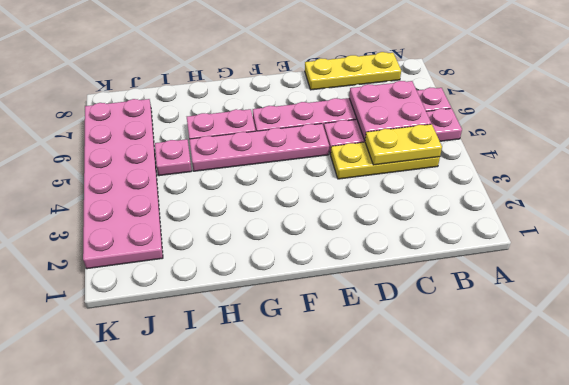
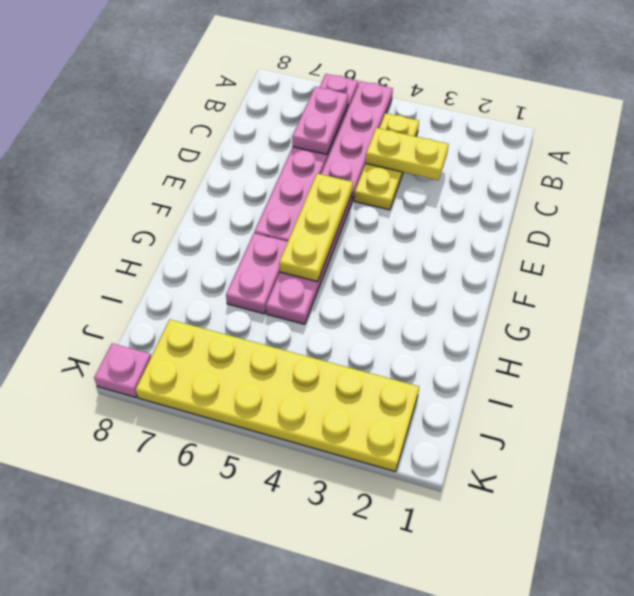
yellow plate B4:C4 level 2 -> yellow plate C3:C4 level 2
pink plate B5:C6 level 2 -> pink plate B6:C6 level 2
yellow plate B8:D8 level 1 -> yellow plate E5:G5 level 2
pink plate I5 level 1 -> pink plate K8 level 1
pink plate J2:K7 level 1 -> yellow plate J2:K7 level 1

